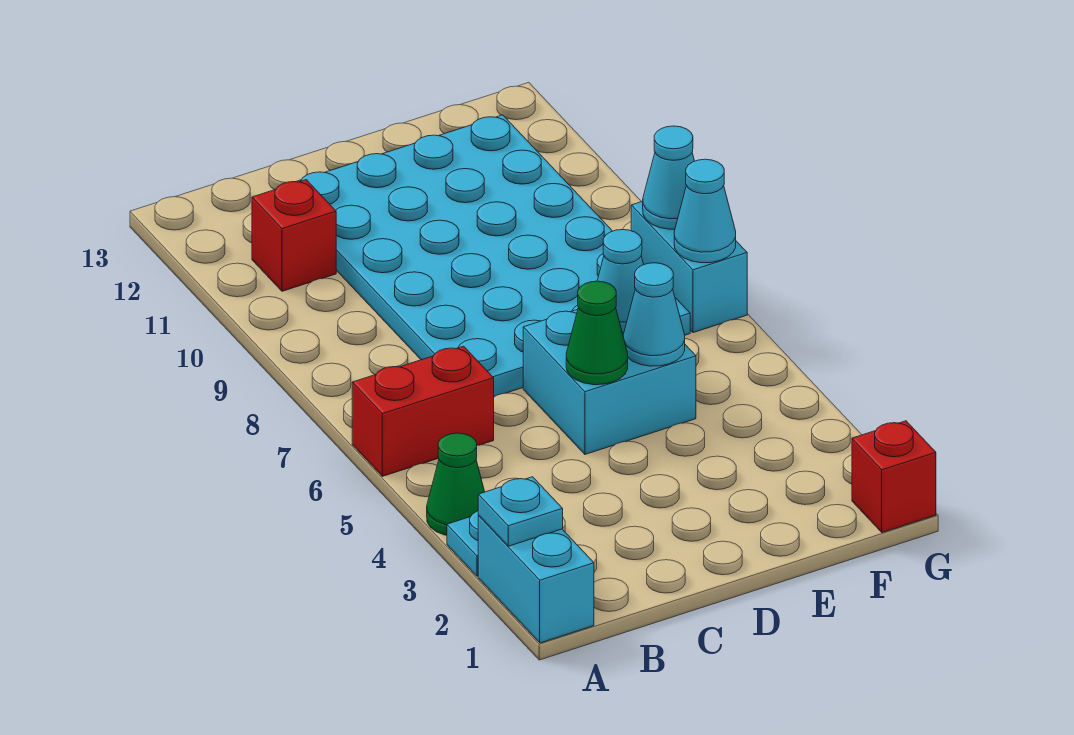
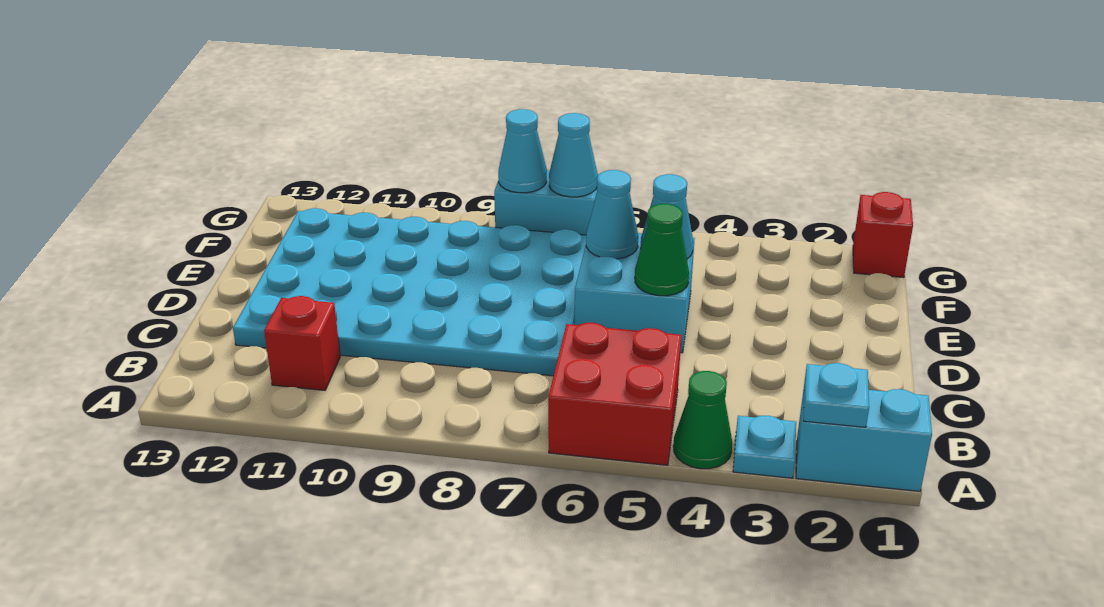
red brick A6:B6 level 1 -> red brick A5:B6 level 1

